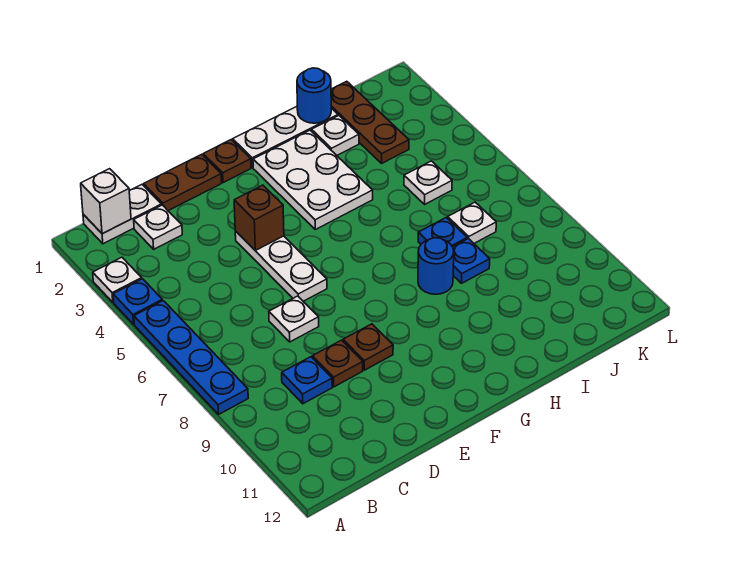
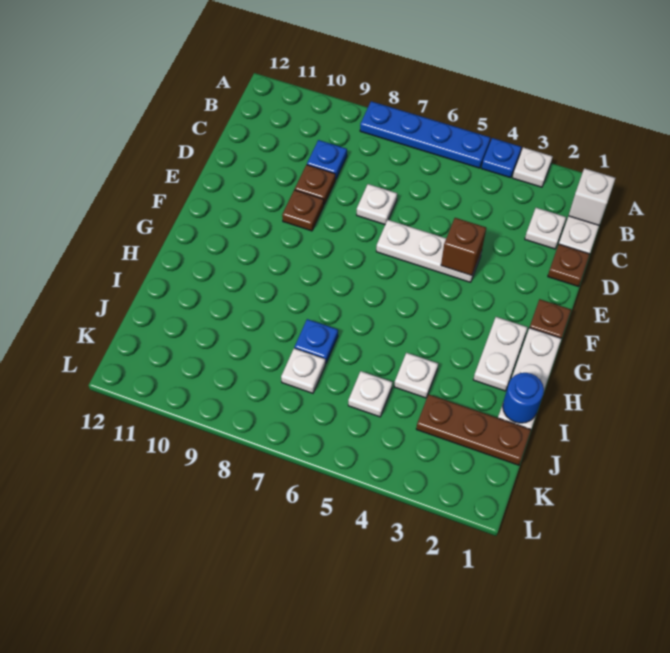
brown plate D1:E1 level 1 -> brown plate D1 level 1
white plate G2:H4 level 1 -> white plate G2:H2 level 1
blue round brick H8 level 1 -> none
white plate I2 level 1 -> white plate I4 level 1
blue plate I8 level 1 -> none

